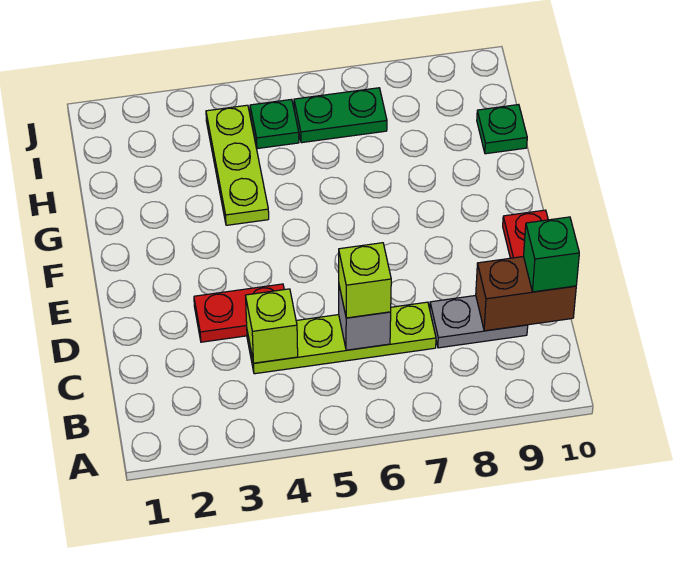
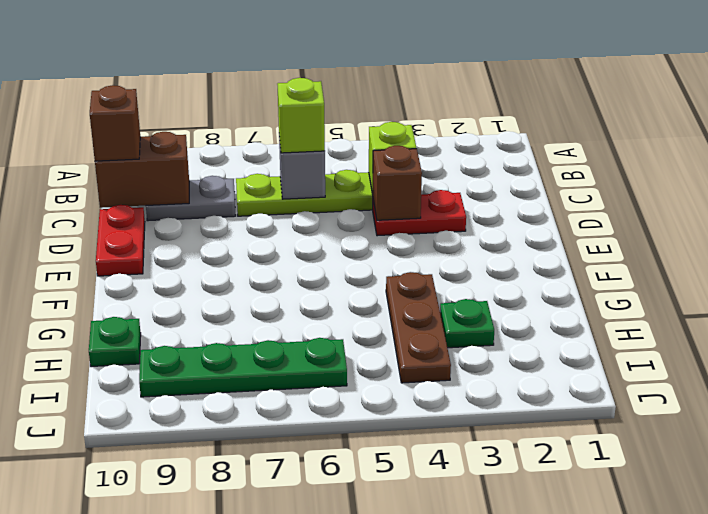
green brick C10 level 3 -> brown brick C10 level 3
none -> brown brick D4 level 2
lime plate G4:I4 level 1 -> brown plate G4:I4 level 1
green plate I5 level 1 -> green plate H3 level 1
green plate I6:I7 level 1 -> green plate I6:I9 level 1

